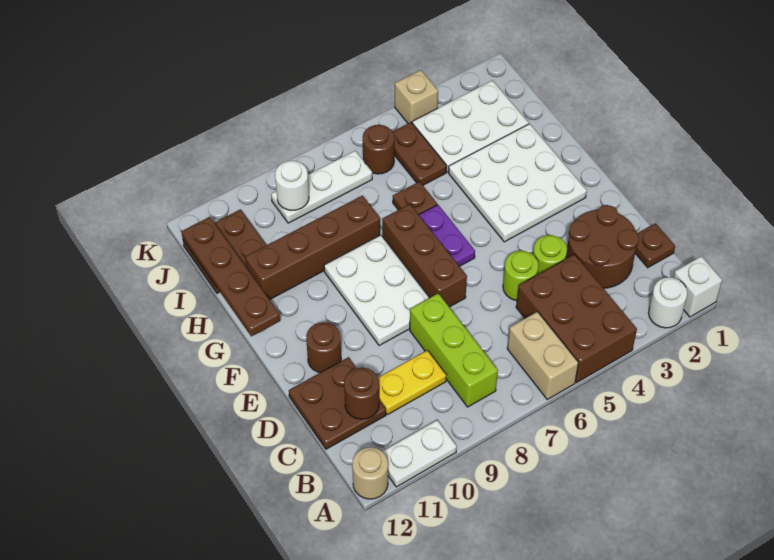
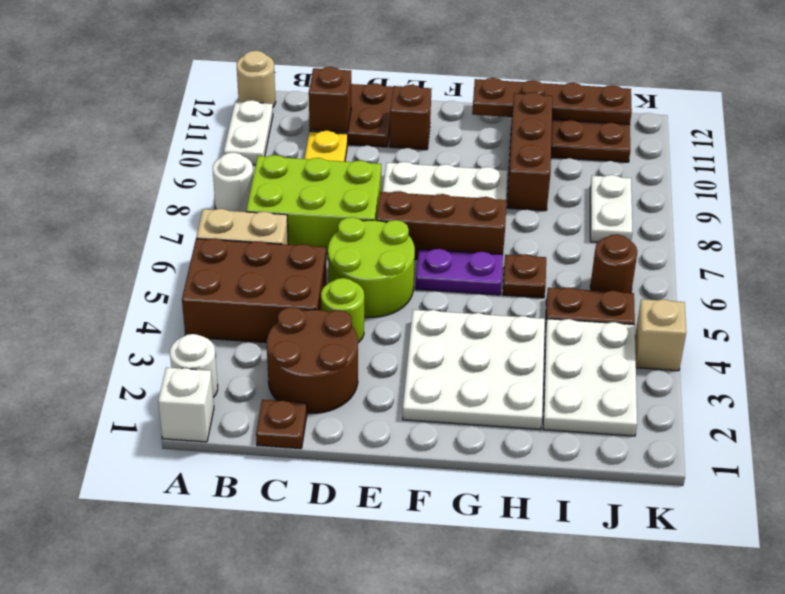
lime brick B8:D8 level 1 -> lime brick B7:D8 level 1
brown round brick C11 level 2 -> brown brick C11 level 2
lime round brick D5 level 1 -> lime round brick D5:E6 level 1
brown round brick E11 level 1 -> brown brick E11 level 1
brown brick H8:H11 level 1 -> brown brick H9:H11 level 1
white plate J7:J9 level 1 -> white plate J8:J9 level 1
white round brick J9 level 2 -> white round brick A8 level 1

